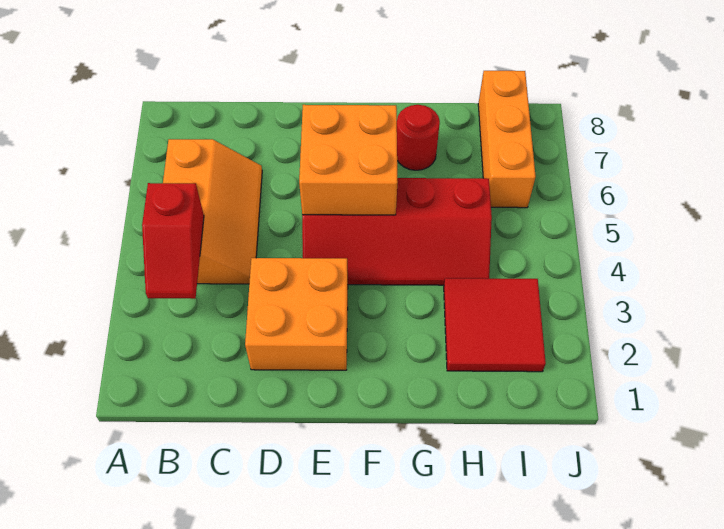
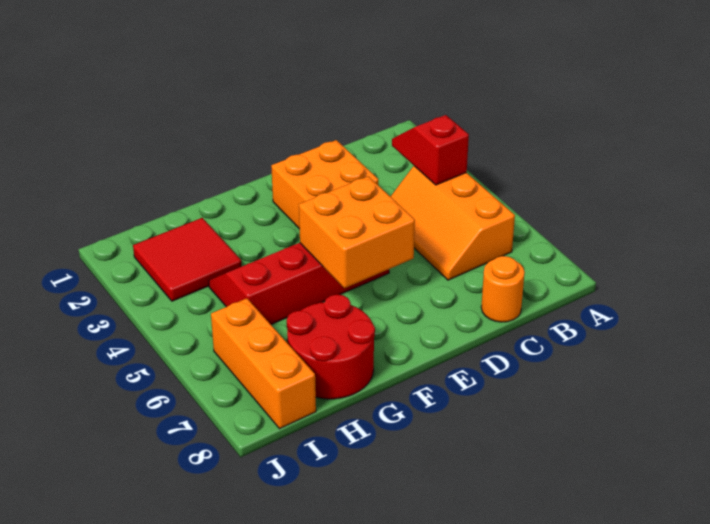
none -> orange round brick C8 level 1
red round brick G7 level 1 -> red round brick G7:H8 level 1

